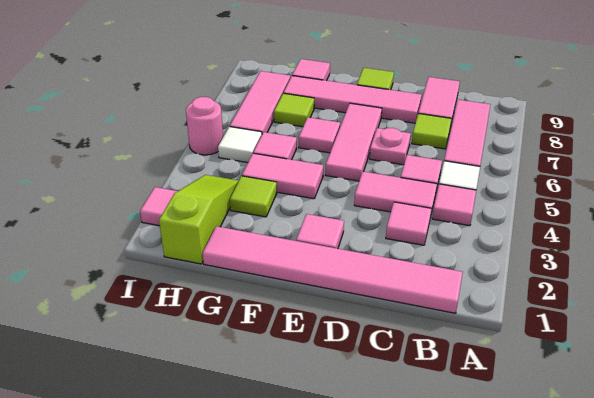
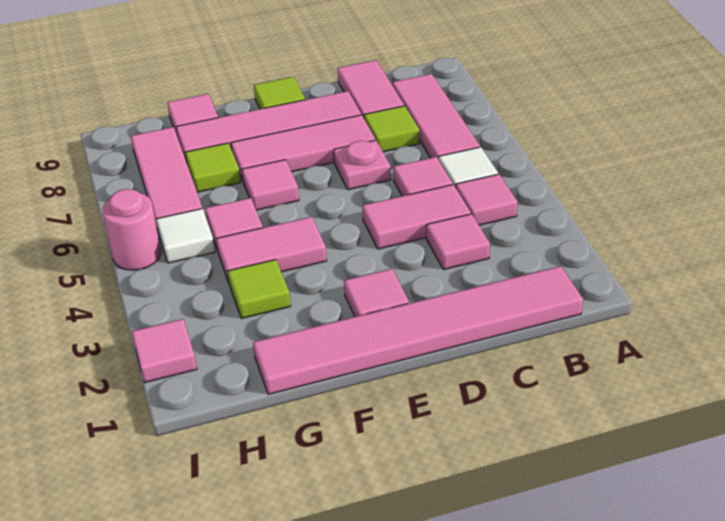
pink tile E5:E7 level 1 -> pink tile D7:F7 level 1
lime slope H1:H3 level 1 top 1 -> none

